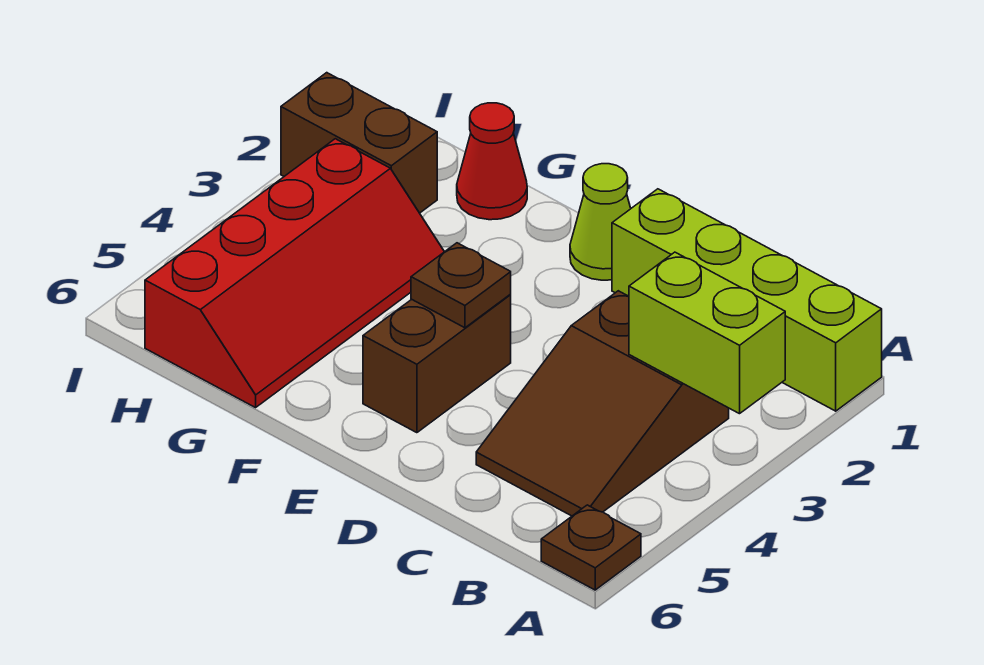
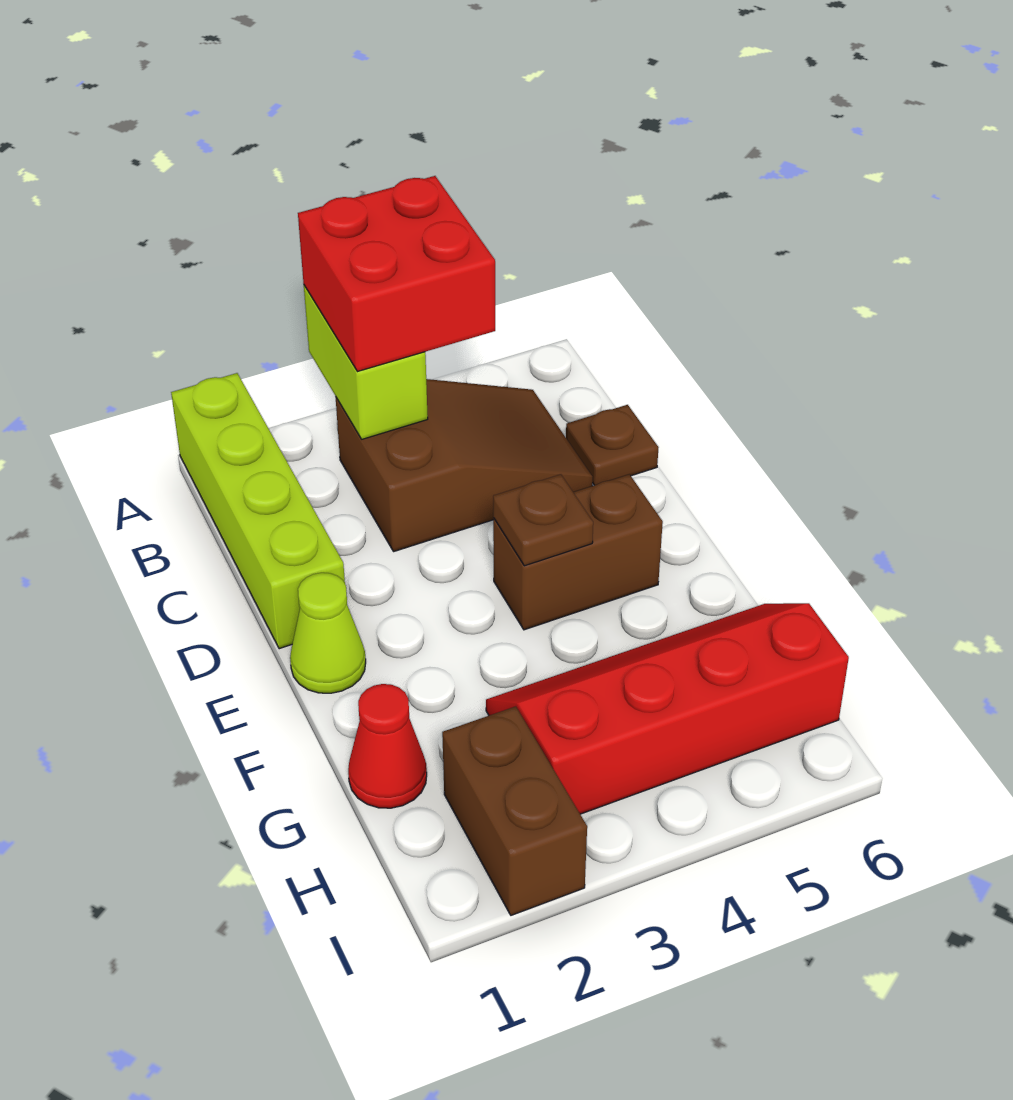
none -> red brick A3:B4 level 3
brown plate A6 level 1 -> brown plate C6 level 1

